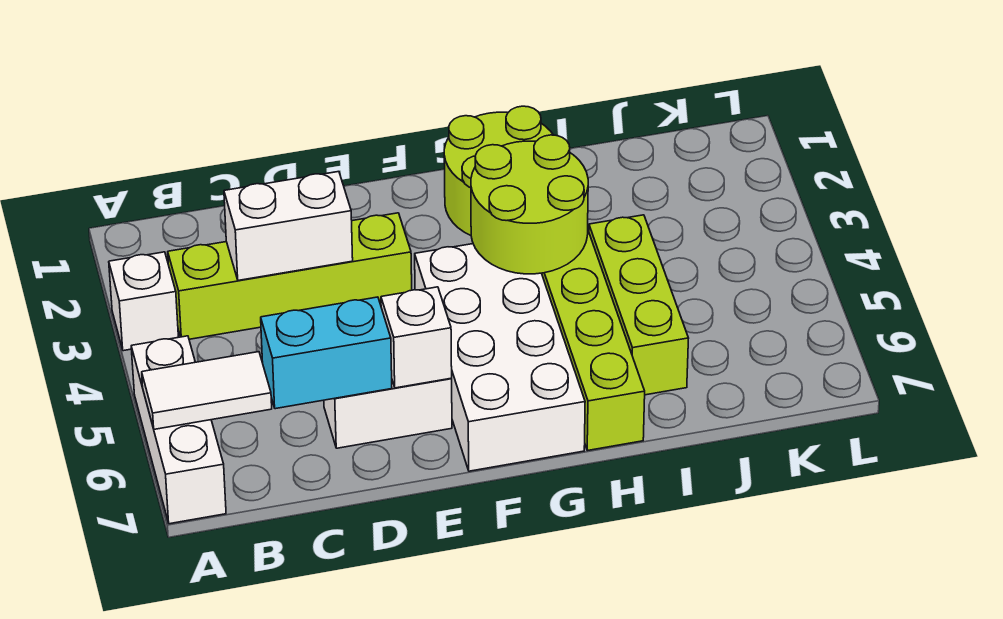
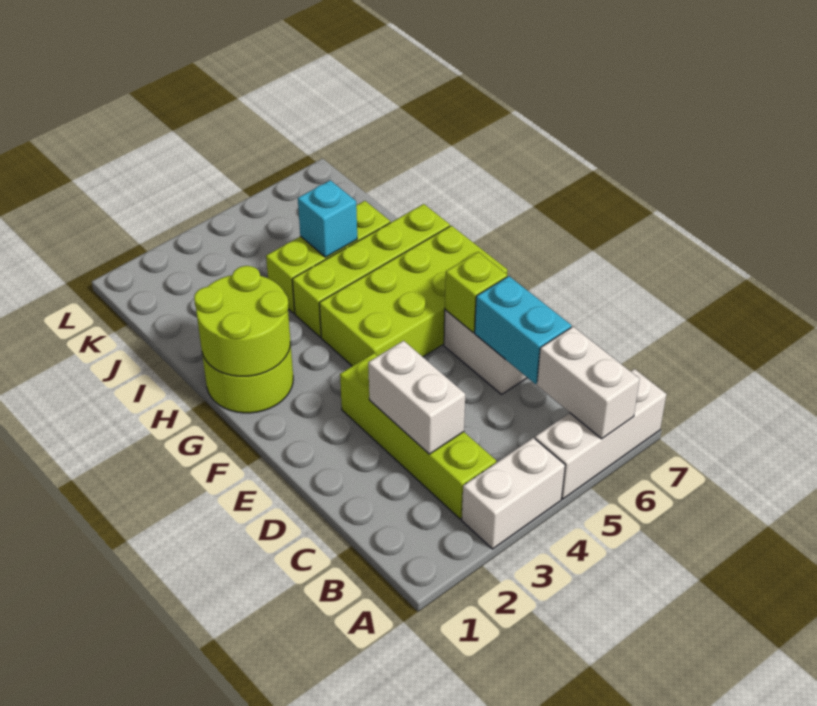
white brick A3 level 1 -> white brick A3:A4 level 1
white tile A6:B6 level 2 -> white brick A6:B6 level 2
white brick E6 level 2 -> lime brick E6 level 2
white brick F4:G7 level 1 -> lime brick F4:G7 level 1
lime round brick G3:H4 level 2 -> lime round brick G1:H2 level 2
none -> cyan brick I5 level 2

